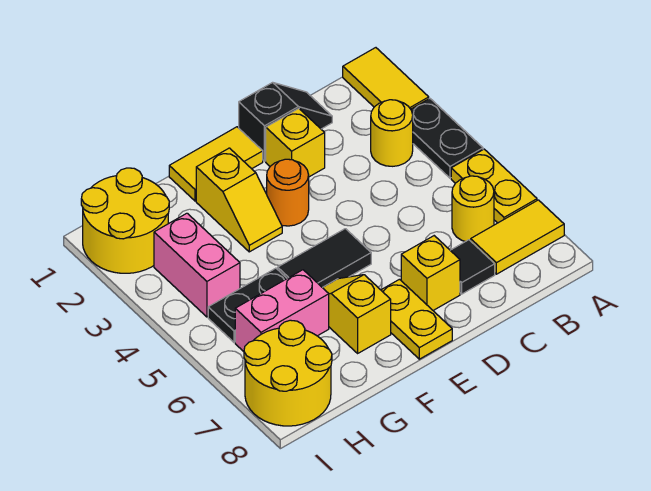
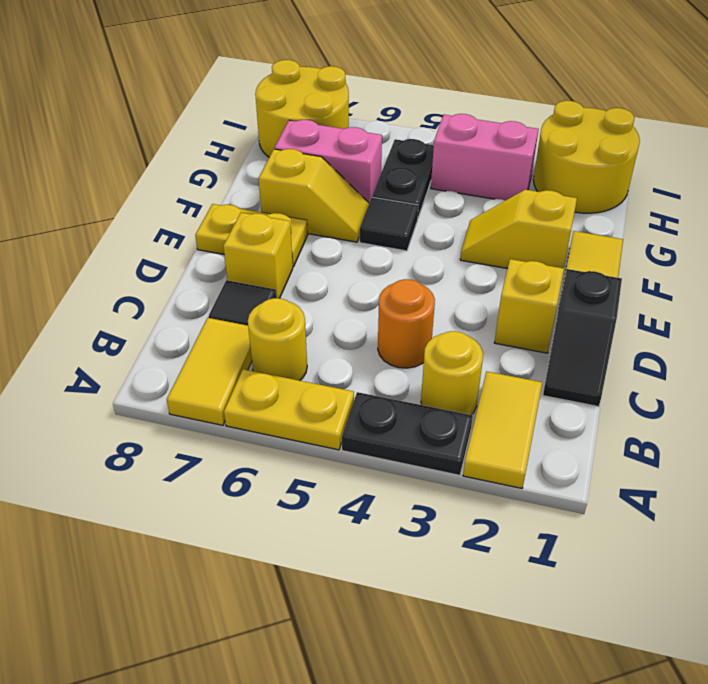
yellow tile A1:A2 level 1 -> yellow tile A2:B2 level 1
orange round brick E3 level 1 -> orange round brick C4 level 1
black tile E5:F5 level 1 -> black tile F5 level 1
pink brick G6:H6 level 1 -> pink brick G6:G7 level 1

